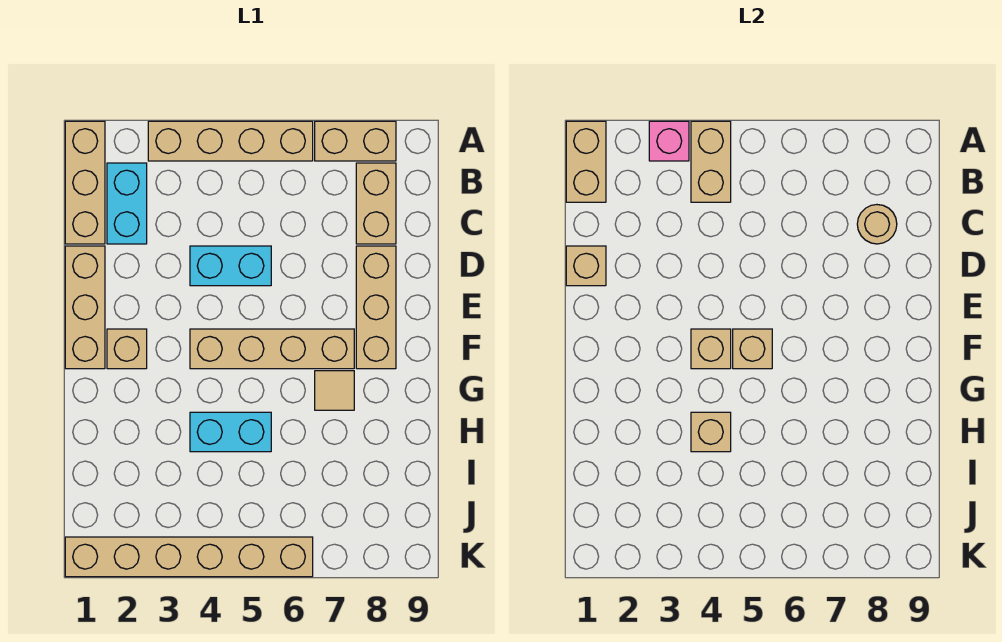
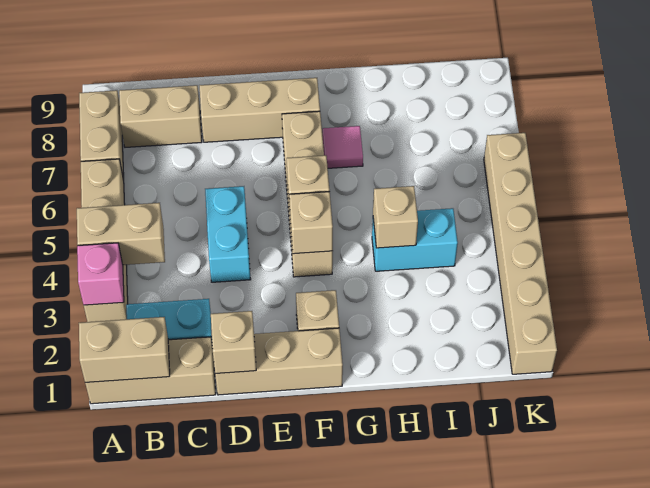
tan round brick C8 level 2 -> none
tan tile G7 level 1 -> pink tile G7 level 1
cyan brick H4:H5 level 1 -> cyan brick H4:I4 level 1

